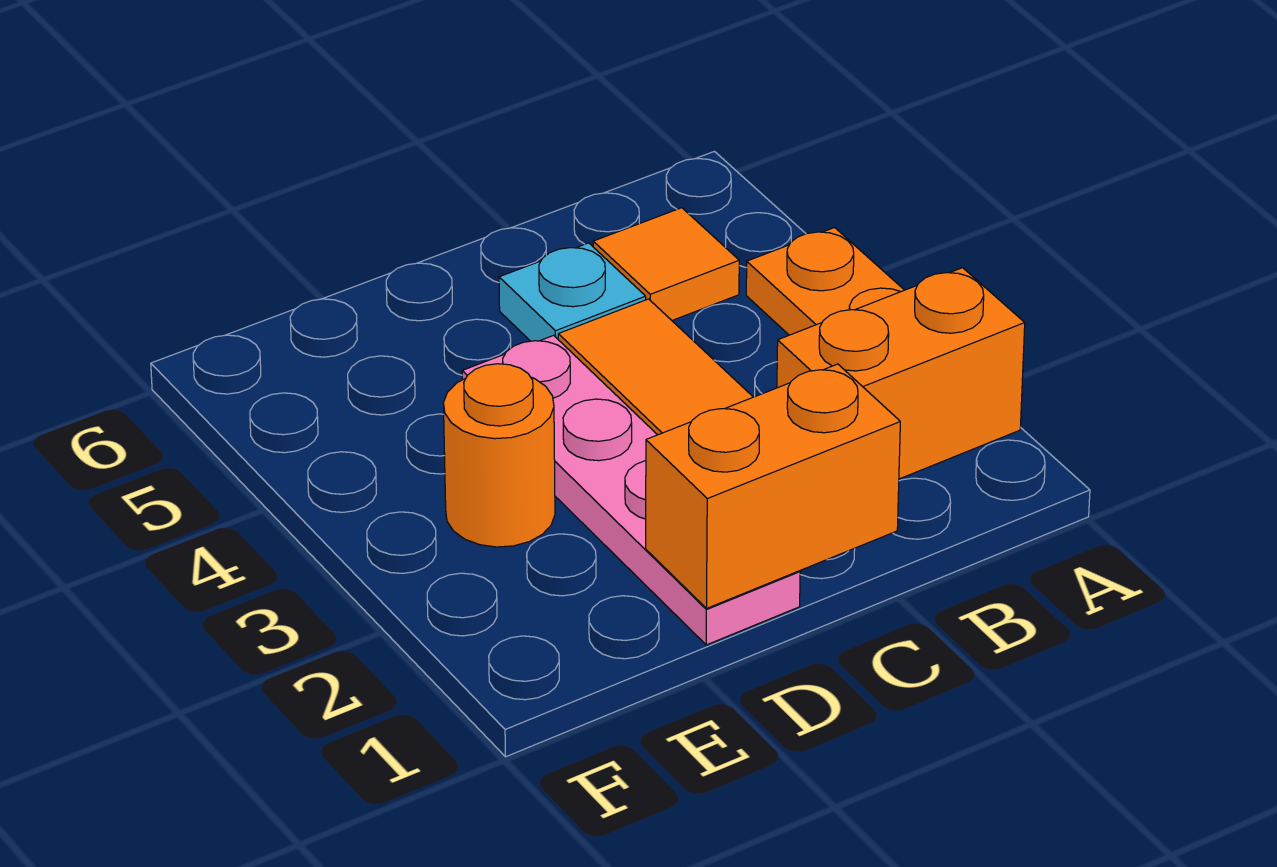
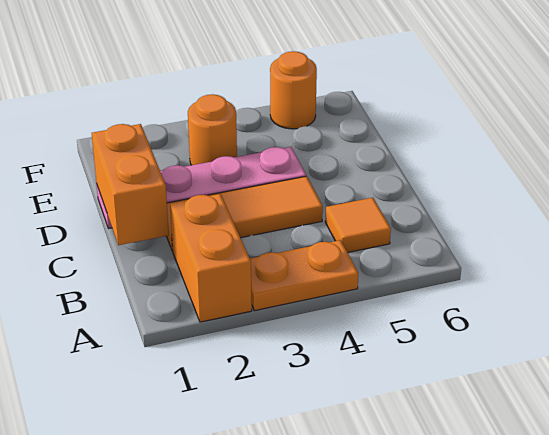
cyan plate C5 level 1 -> none
none -> orange round brick F5 level 1

